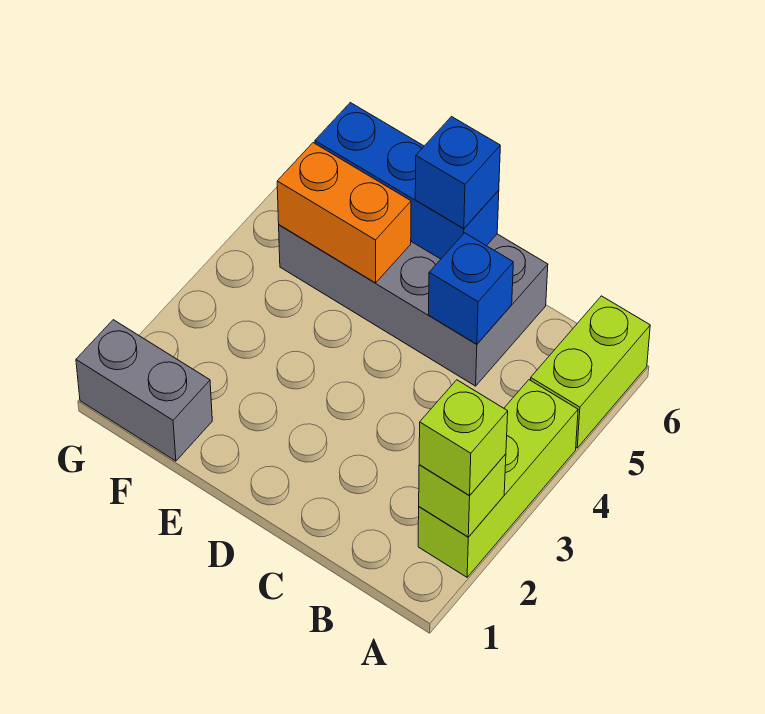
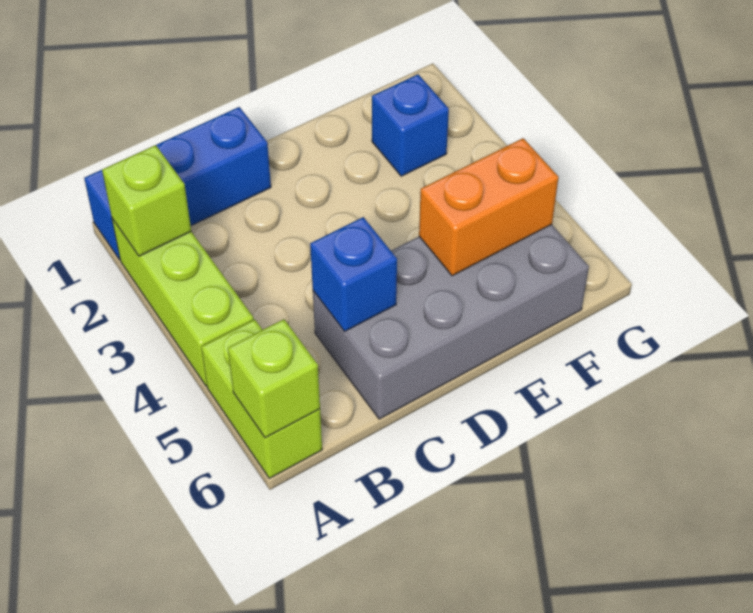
lime brick A2 level 3 -> lime brick A6 level 2
blue brick D6:F6 level 2 -> blue brick A1:C1 level 1
blue brick D6 level 3 -> blue brick F2 level 1
grey brick F1:G1 level 1 -> none

